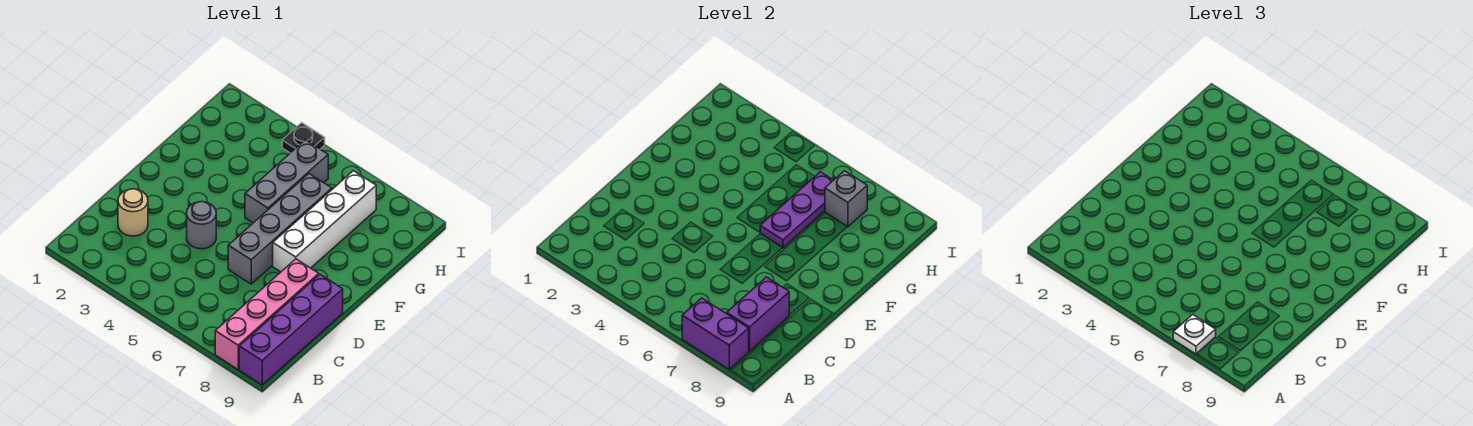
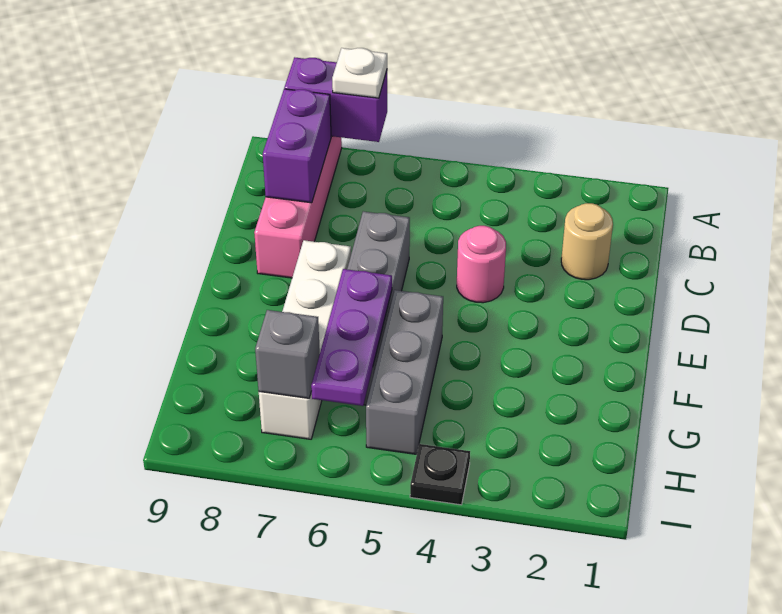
purple brick A9:D9 level 1 -> none
grey round brick D4 level 1 -> pink round brick D4 level 1

